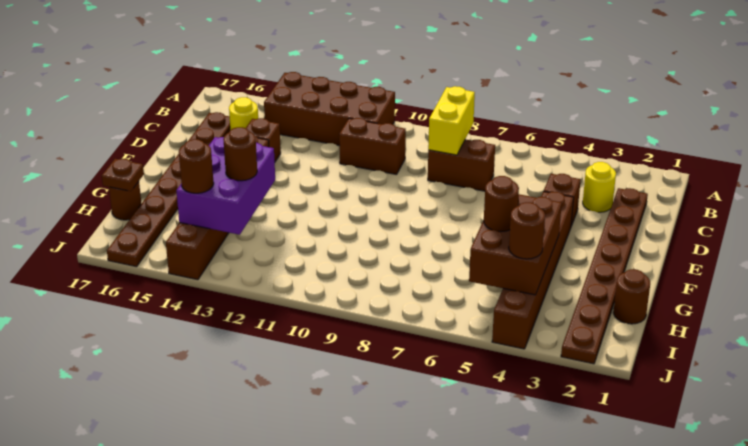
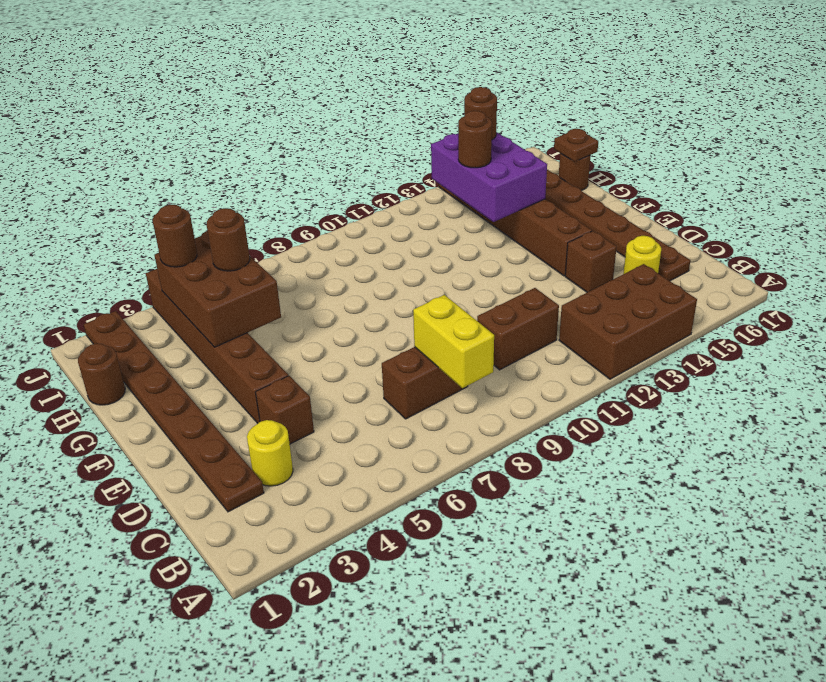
brown brick A11:B14 level 1 -> brown brick A12:B14 level 1

